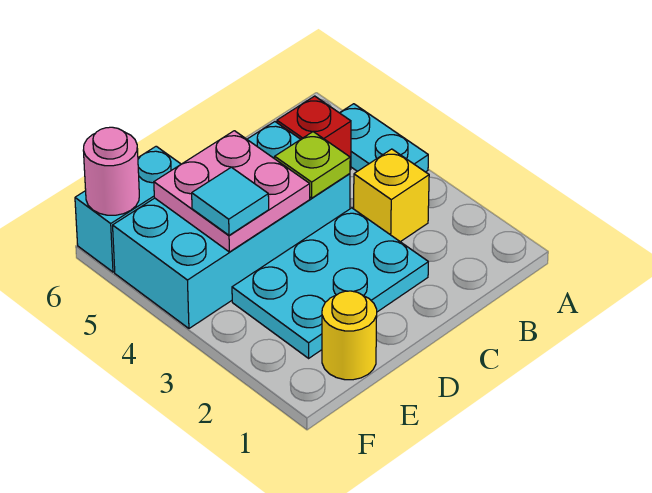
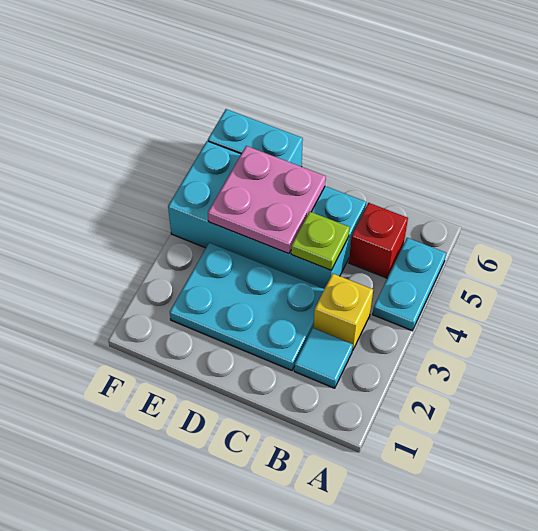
yellow round brick E1 level 1 -> none
cyan tile E4 level 3 -> cyan tile B2 level 1
pink round brick F6 level 2 -> none

